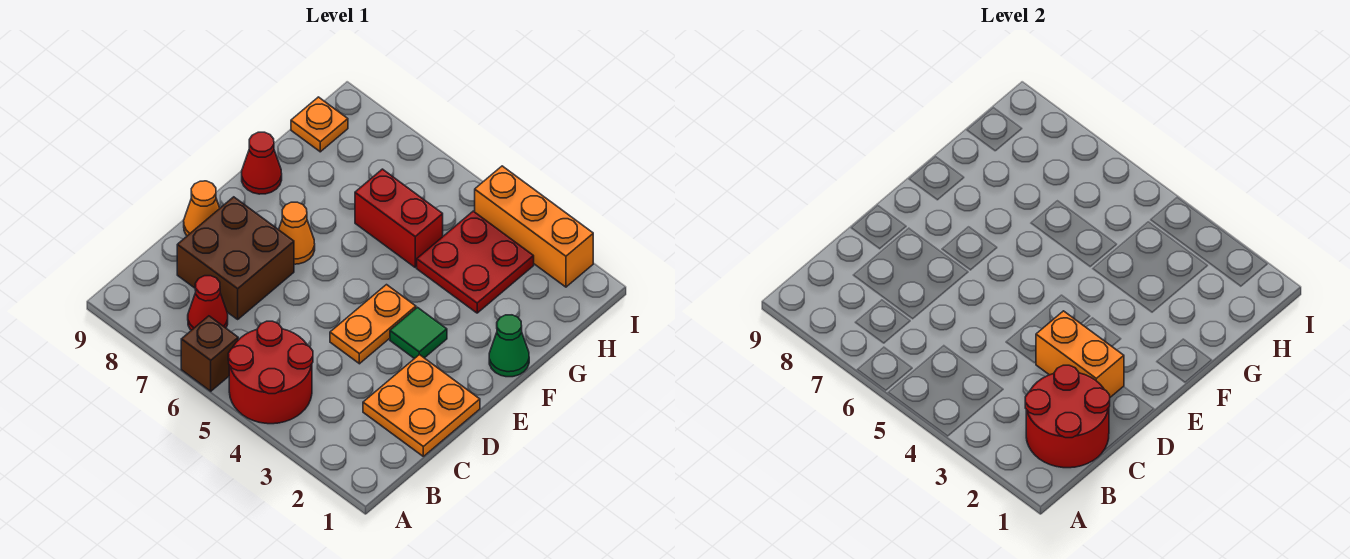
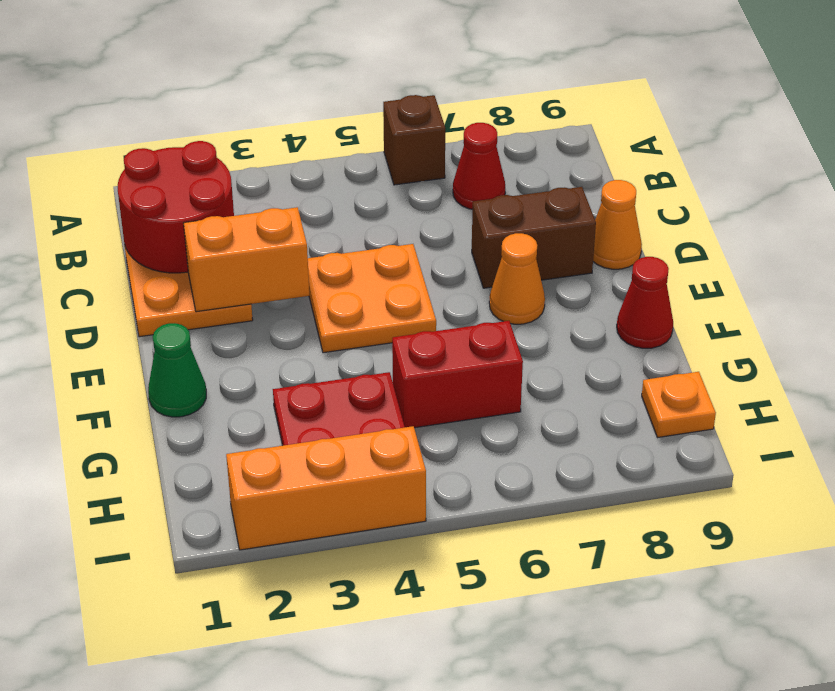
red round brick A4:B5 level 1 -> none
brown brick C7:D8 level 1 -> brown brick D7:D8 level 1
orange plate D4:E4 level 1 -> orange plate D4:E5 level 1
green tile E3 level 1 -> none

